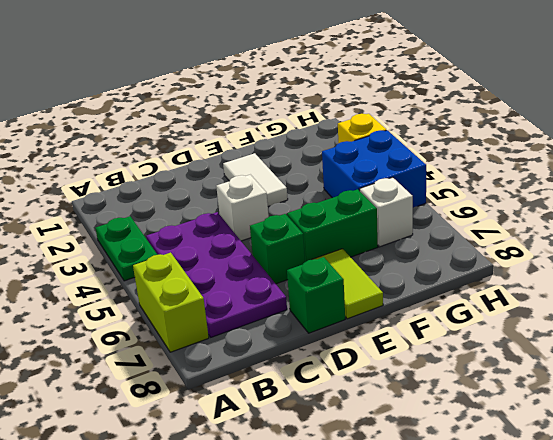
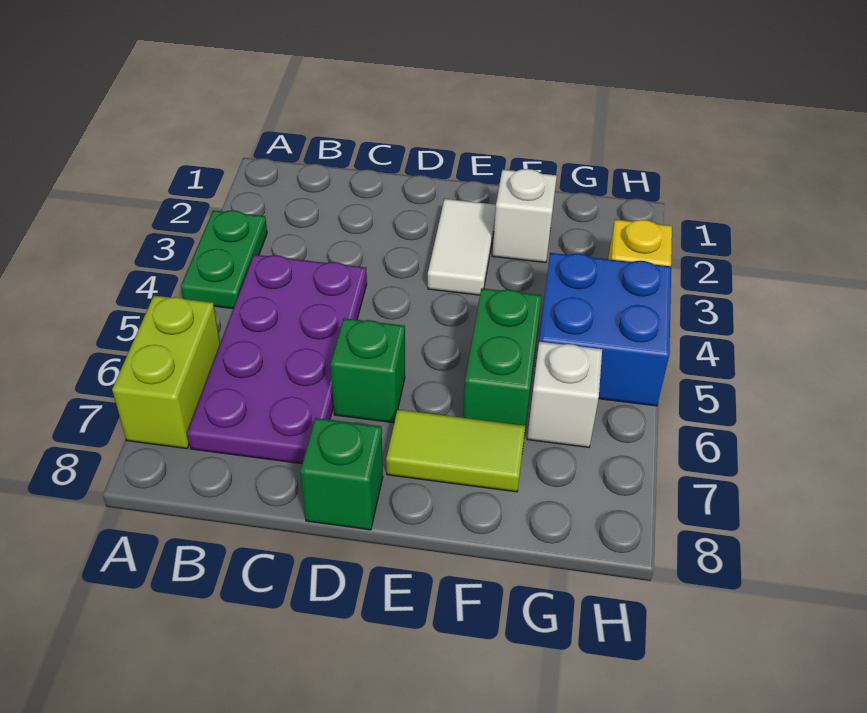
white brick D4 level 1 -> white brick F2 level 1
green brick E6:F6 level 1 -> green brick F5:F6 level 1
lime tile E7:E8 level 1 -> lime tile E7:F7 level 1

